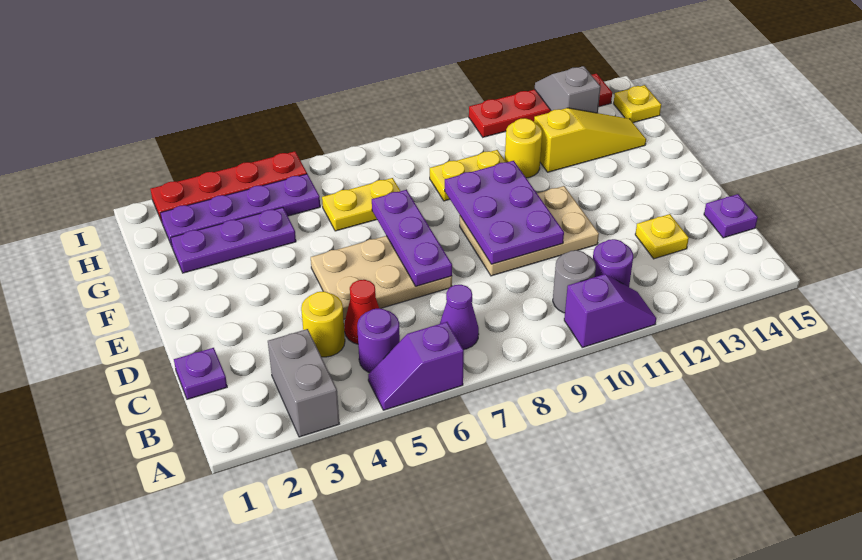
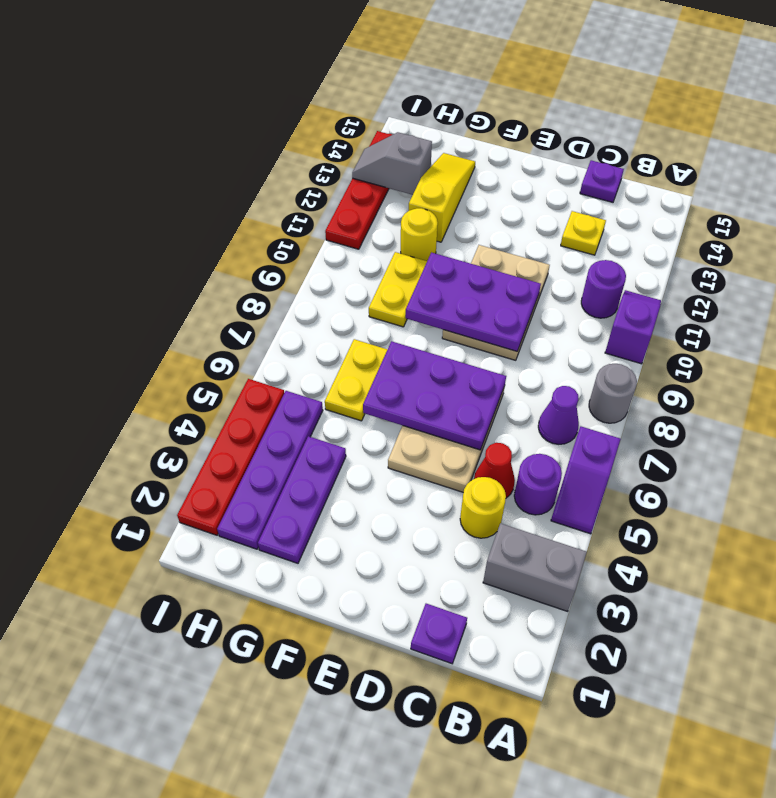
grey round brick B10 level 1 -> grey round brick A8 level 1
purple plate D7:F7 level 2 -> purple plate D6:F7 level 2
yellow plate H15 level 1 -> none

